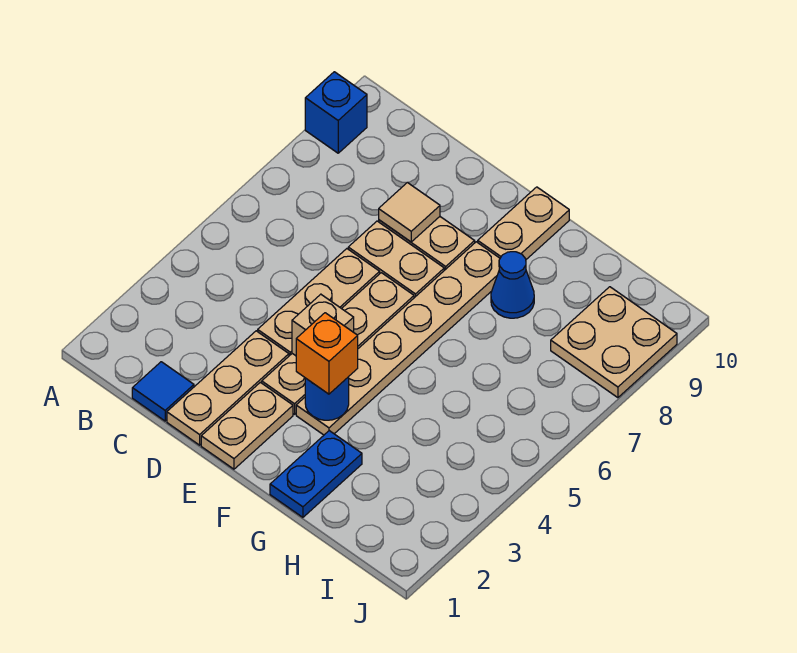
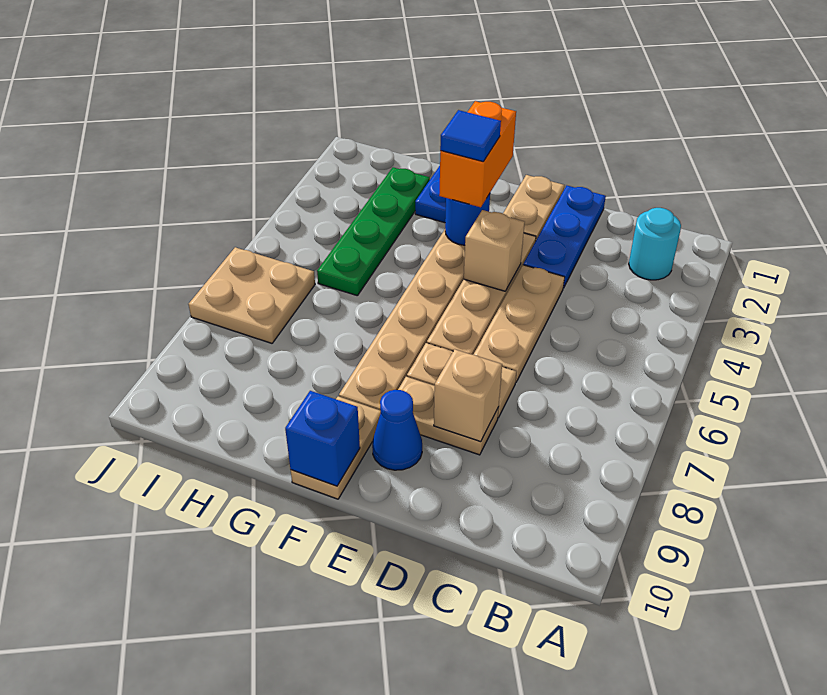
blue brick A9 level 1 -> blue brick F10 level 2
none -> cyan round brick B2 level 1
blue tile C1 level 1 -> blue tile F3 level 4
tan plate D1:D3 level 1 -> blue plate D1:D3 level 1
tan tile D8 level 2 -> tan brick D8 level 2
orange brick F3 level 3 -> orange brick F2:F3 level 3
blue cone G8 level 1 -> blue cone E9 level 1
none -> green plate H2:H5 level 1
tan plate I8:J9 level 1 -> tan plate I6:J7 level 1

